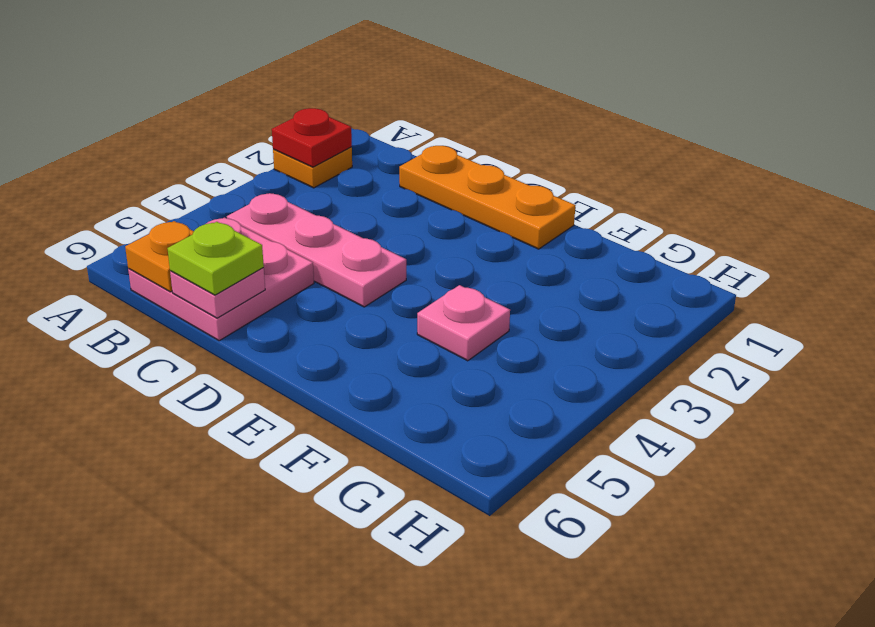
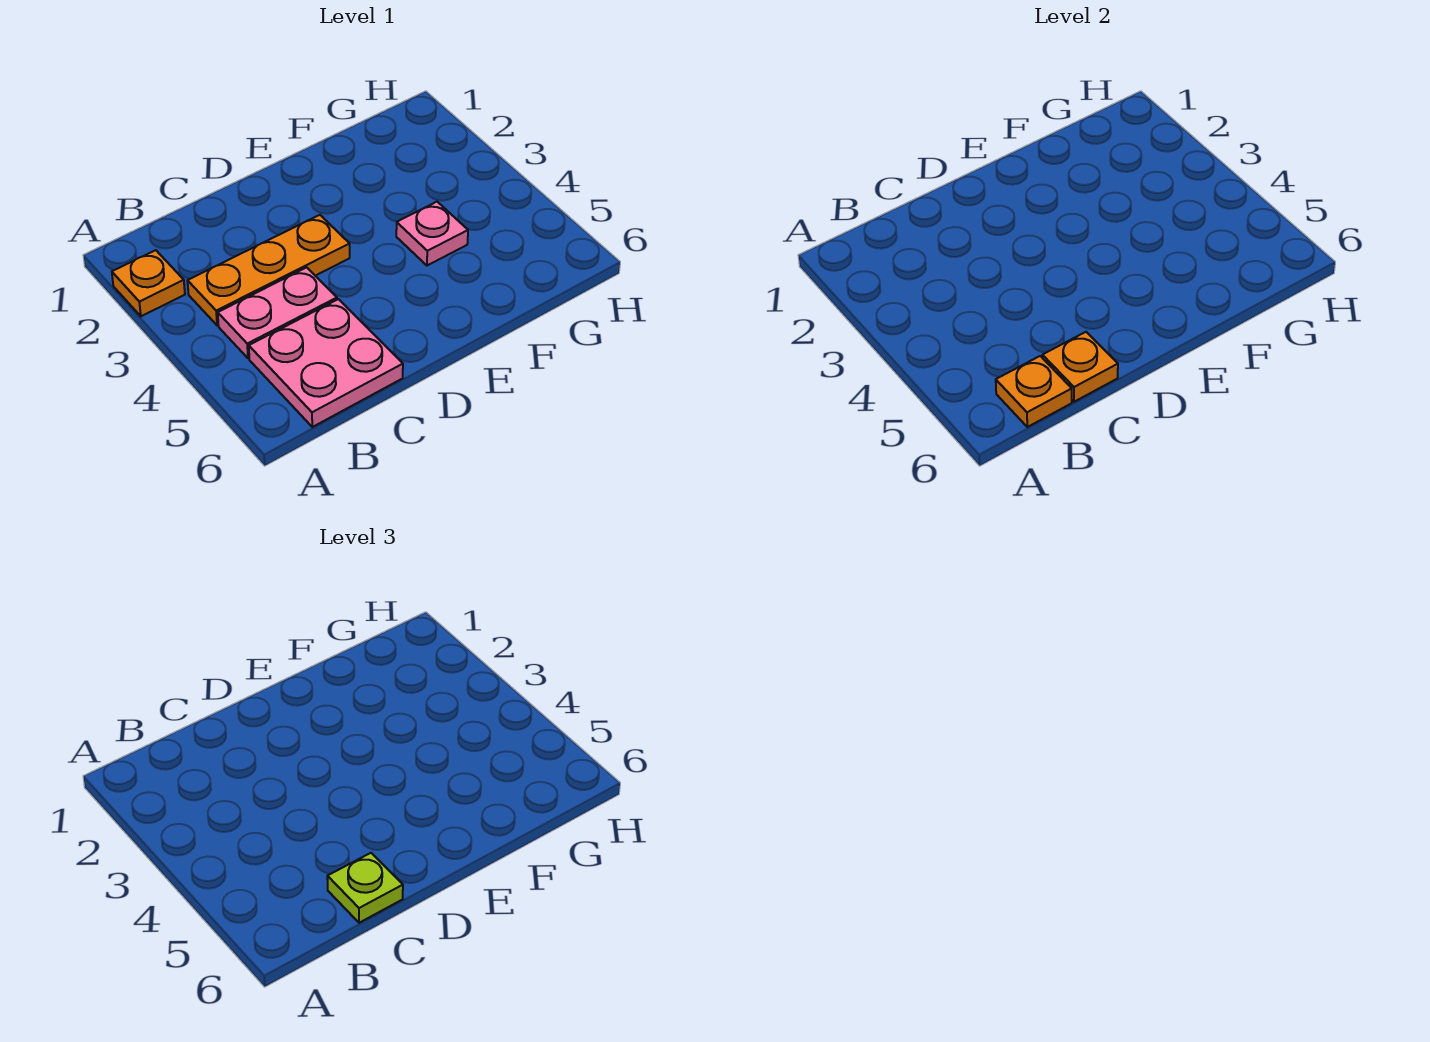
red plate A2 level 2 -> none
pink plate B4:D4 level 1 -> pink plate B4:C4 level 1
orange plate C1:E1 level 1 -> orange plate B3:D3 level 1
pink plate C6 level 2 -> orange plate C6 level 2

